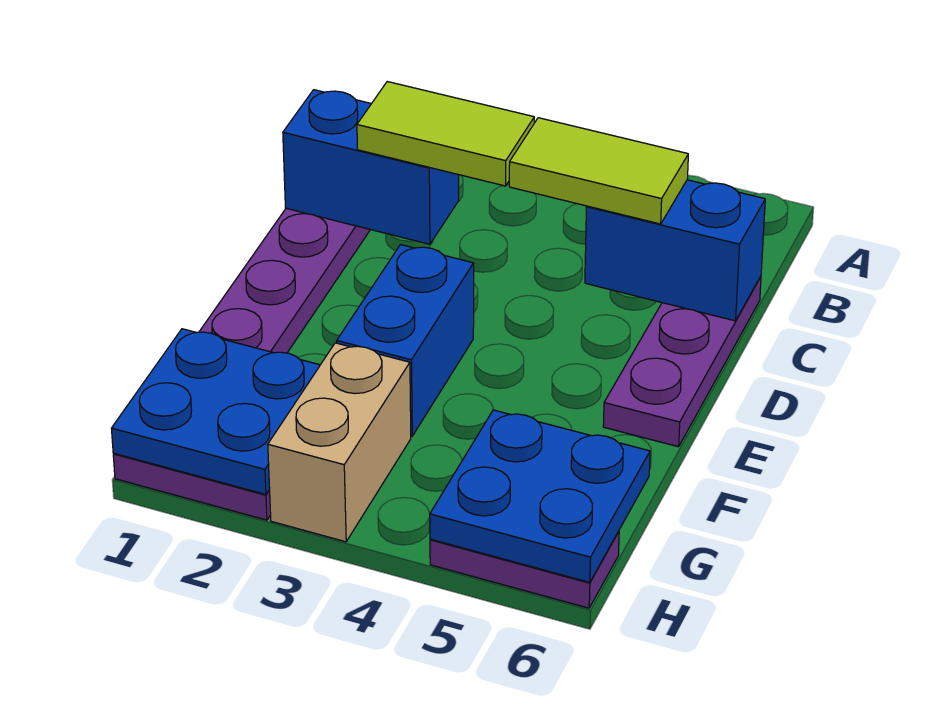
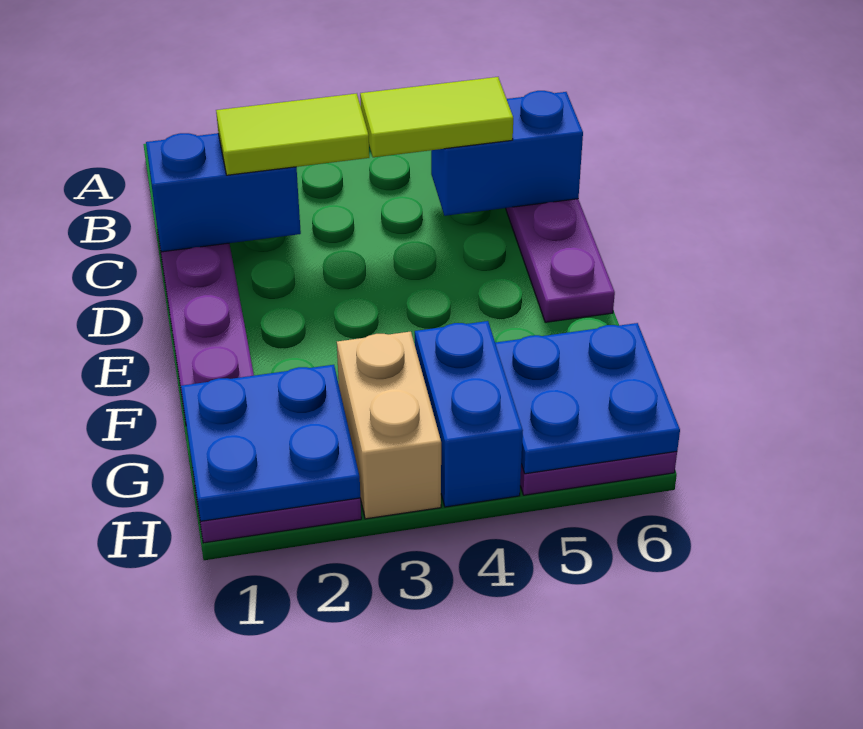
blue brick E3:F3 level 1 -> blue brick G4:H4 level 1

